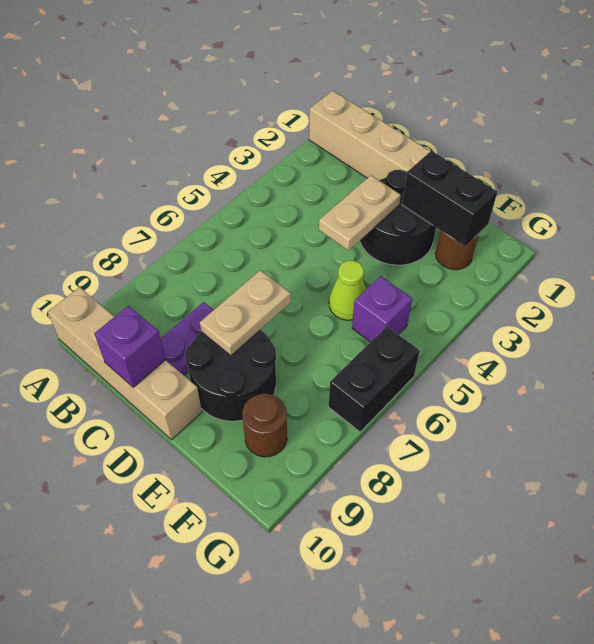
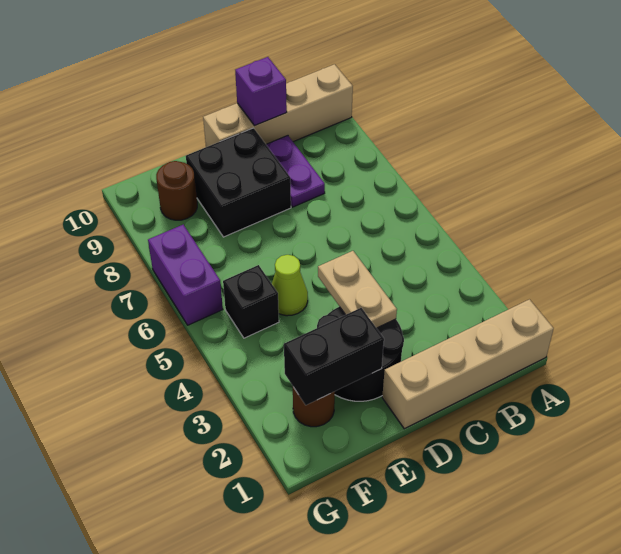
tan plate D7:D8 level 2 -> none
black round brick D8:E9 level 1 -> black brick D8:E9 level 1
purple brick F5 level 1 -> black brick F5 level 1
black brick G6:G7 level 1 -> purple brick G6:G7 level 1

